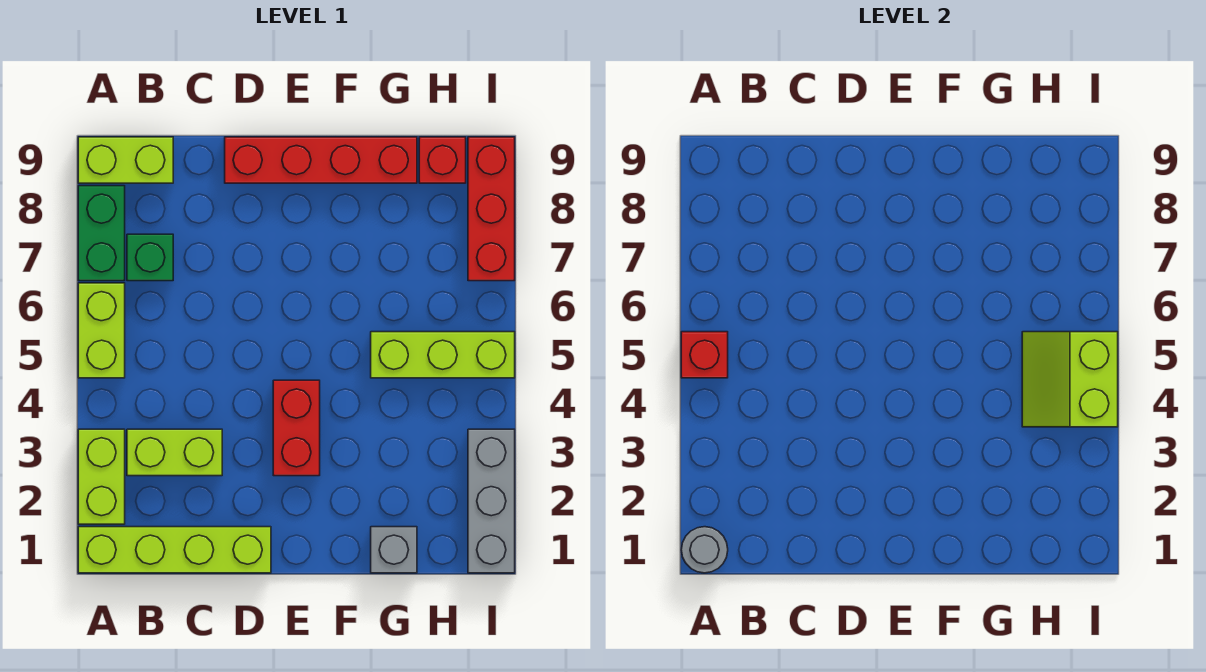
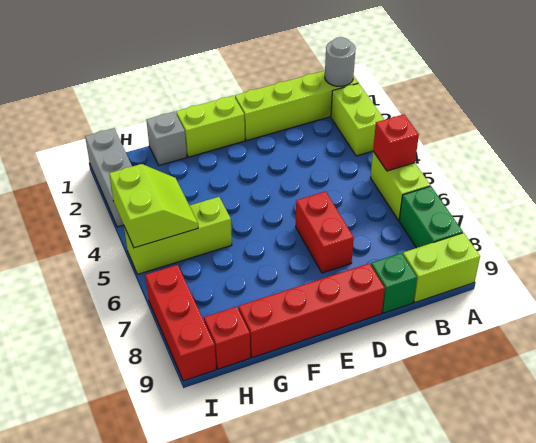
lime brick B3:C3 level 1 -> lime brick E1:F1 level 1
green brick B7 level 1 -> green brick C9 level 1
red brick E3:E4 level 1 -> red brick D6:D7 level 1

